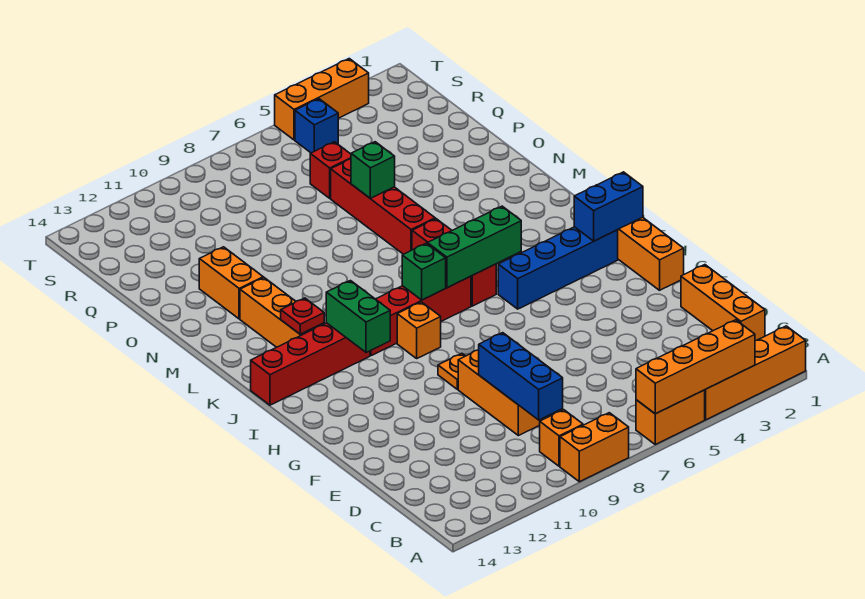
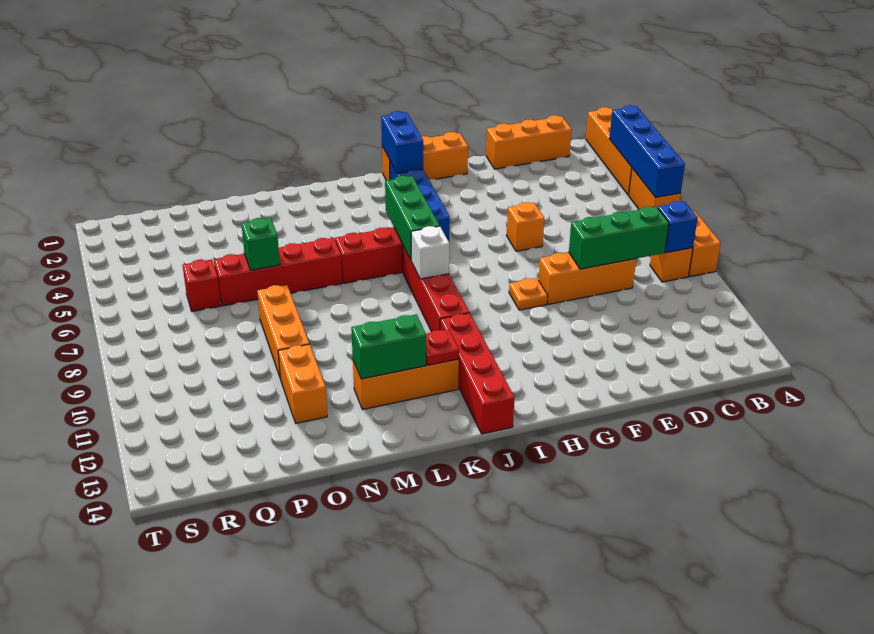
orange brick A3:A6 level 2 -> blue brick A3:A6 level 2
blue brick C9:E9 level 2 -> green brick C9:E9 level 2
orange brick I9 level 1 -> orange brick F6 level 1
green brick I11:J11 level 2 -> green brick L12:M12 level 2
green brick J8 level 2 -> white brick J8 level 2
orange brick N12:O12 level 1 -> orange brick O11:O12 level 1
blue brick S5 level 1 -> blue brick B9 level 2
orange brick T3:T5 level 1 -> orange brick O8:O10 level 1

